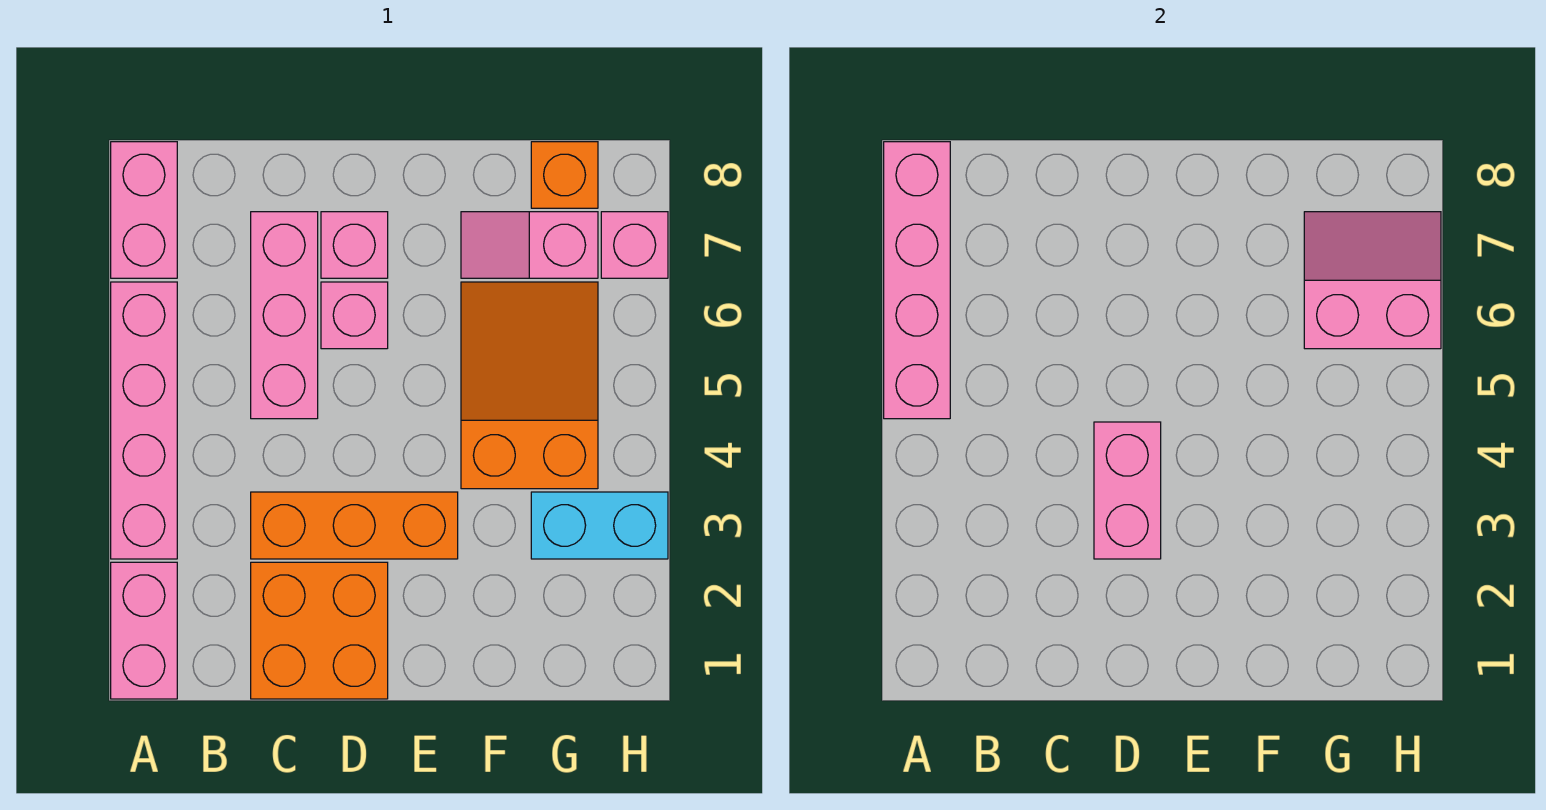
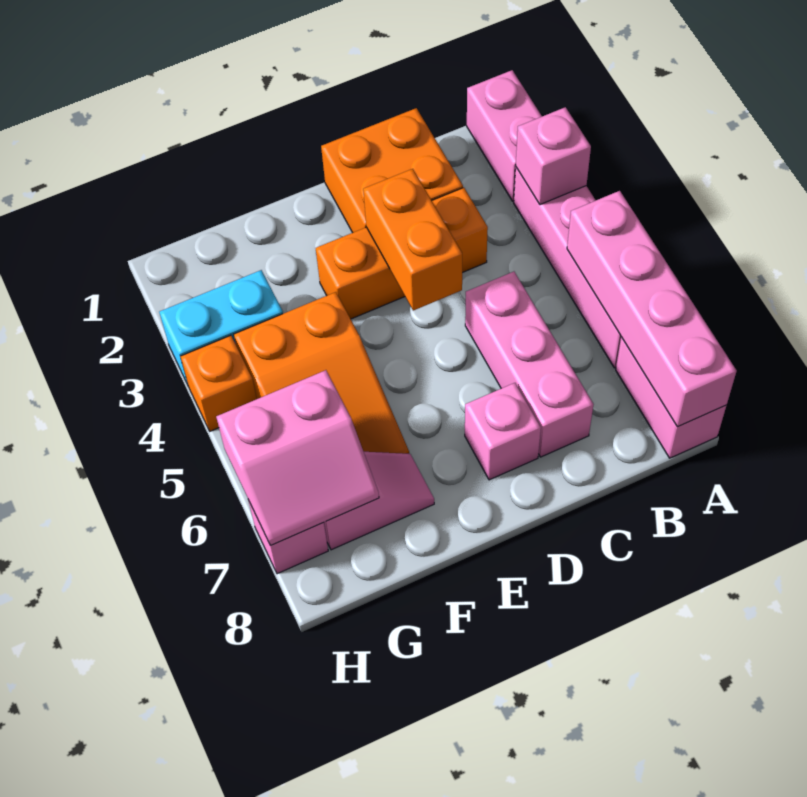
pink brick D3:D4 level 2 -> orange brick D3:D4 level 2
pink brick D6 level 1 -> pink brick A3 level 2
orange brick G8 level 1 -> orange brick H4 level 1

